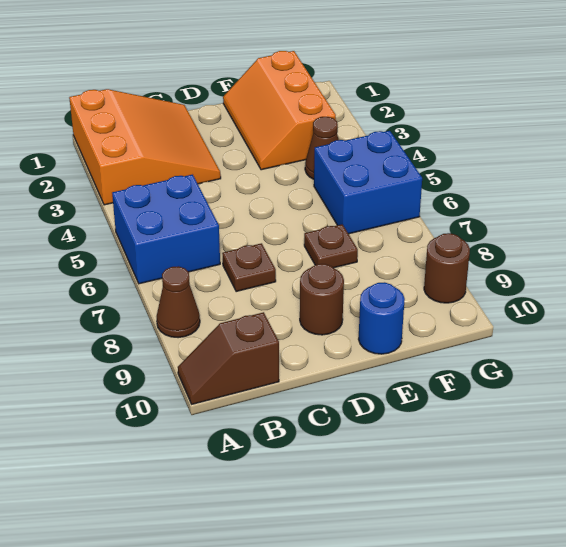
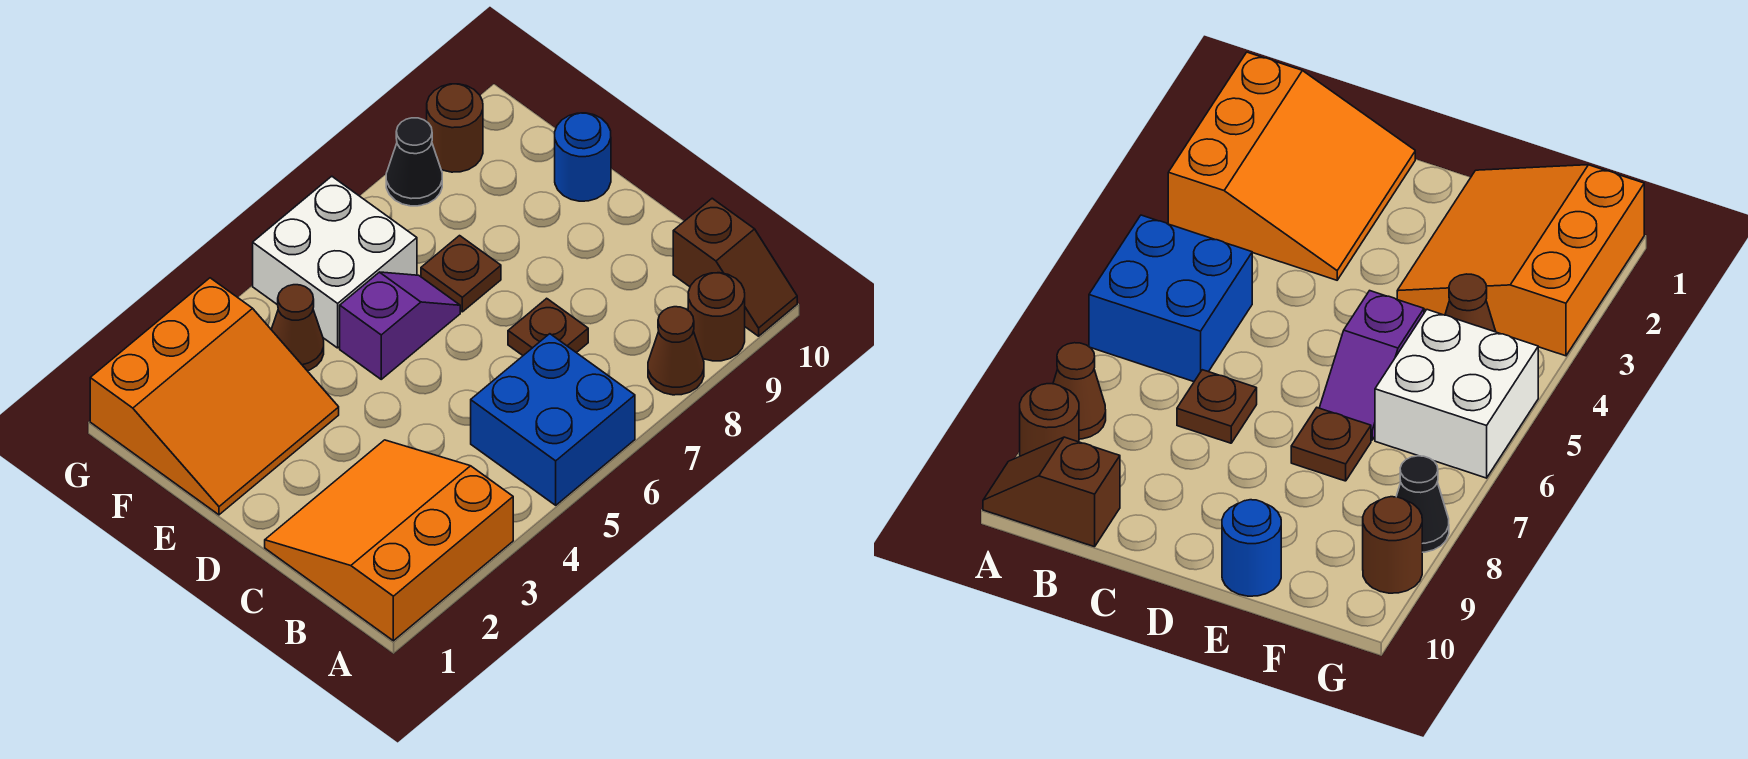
brown round brick D9 level 1 -> brown round brick A9 level 1
orange slope E1:F3 level 1 top F -> orange slope E1:G3 level 1 top G
none -> purple slope E5:E6 level 1 top 5
blue brick F5:G6 level 1 -> white brick F5:G6 level 1
none -> black cone G8 level 1

